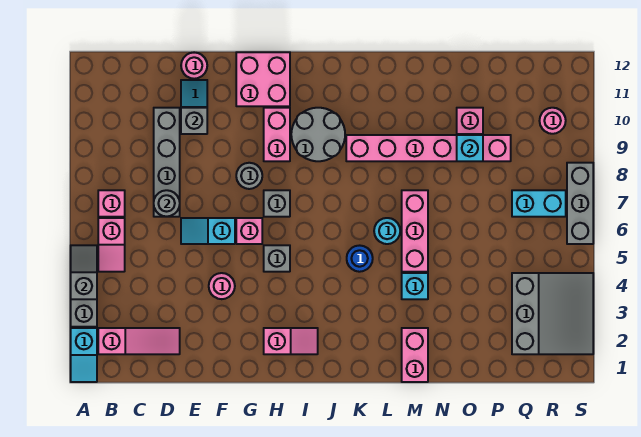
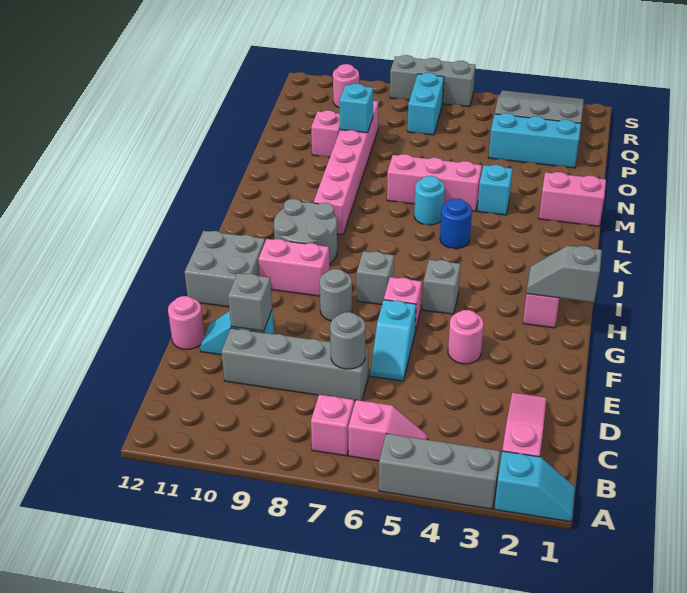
grey slope A4:A5 level 2 top 4 -> grey slope H1:H2 level 2 top 1
pink brick G11:H12 level 1 -> grey brick G11:H12 level 1
none -> cyan brick P2:P4 level 1

